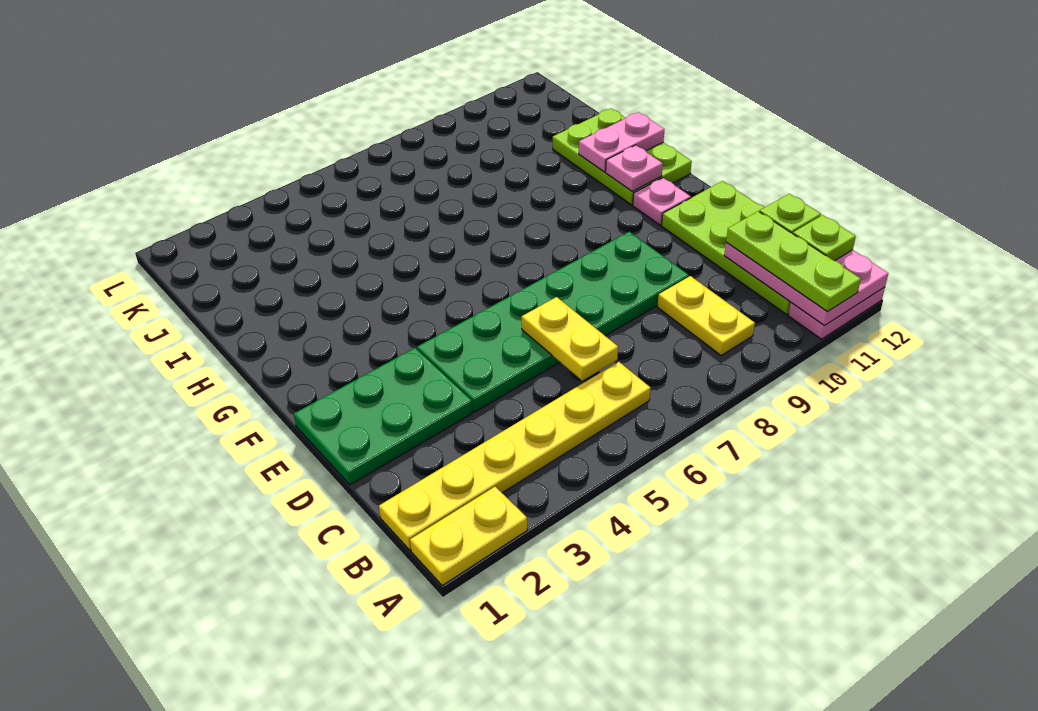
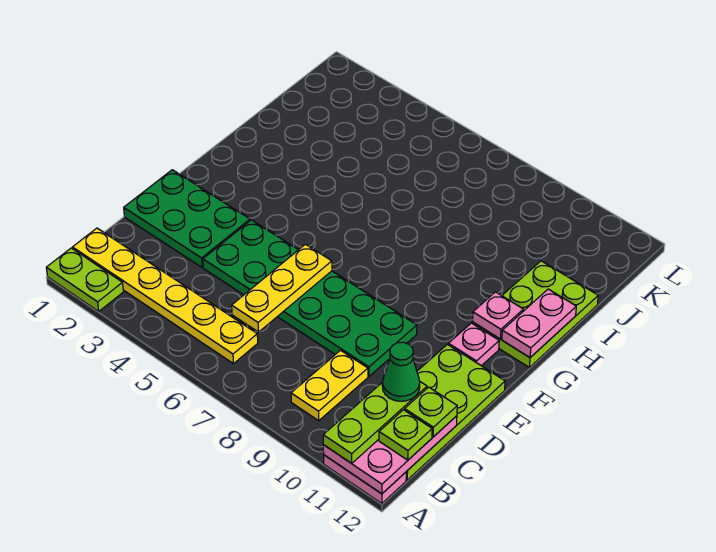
yellow plate A1:A2 level 1 -> lime plate A1:A2 level 1
yellow plate C6:D6 level 2 -> yellow plate C6:E6 level 2
none -> green cone C11 level 4
pink plate H11:H12 level 2 -> pink plate G12:H12 level 2

